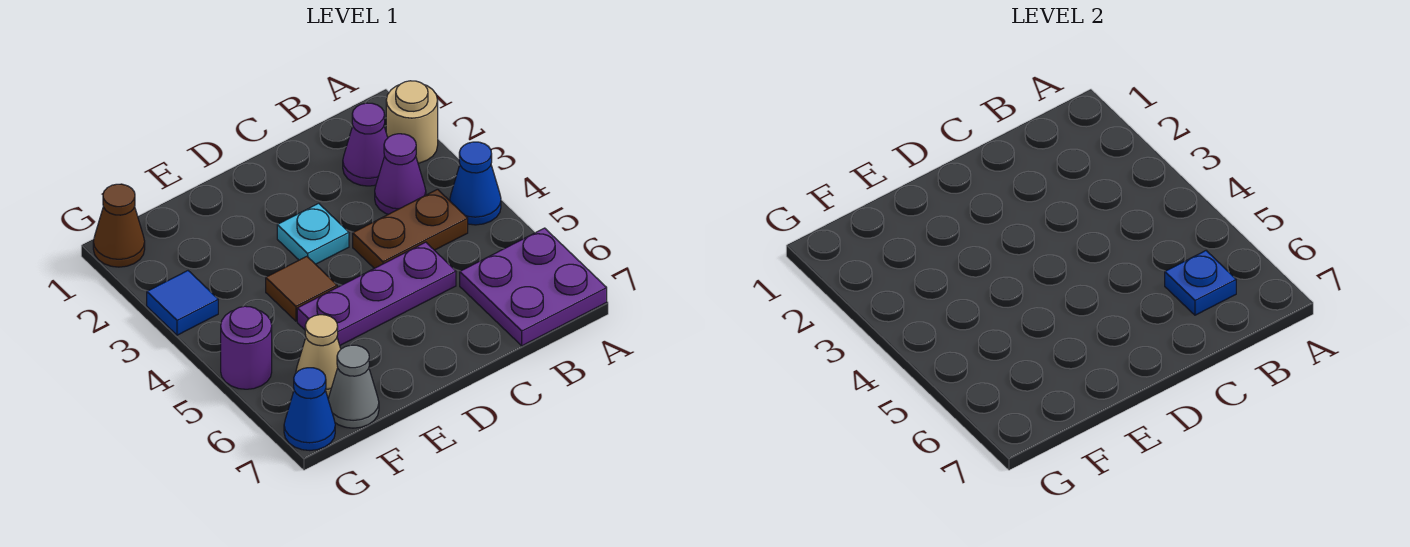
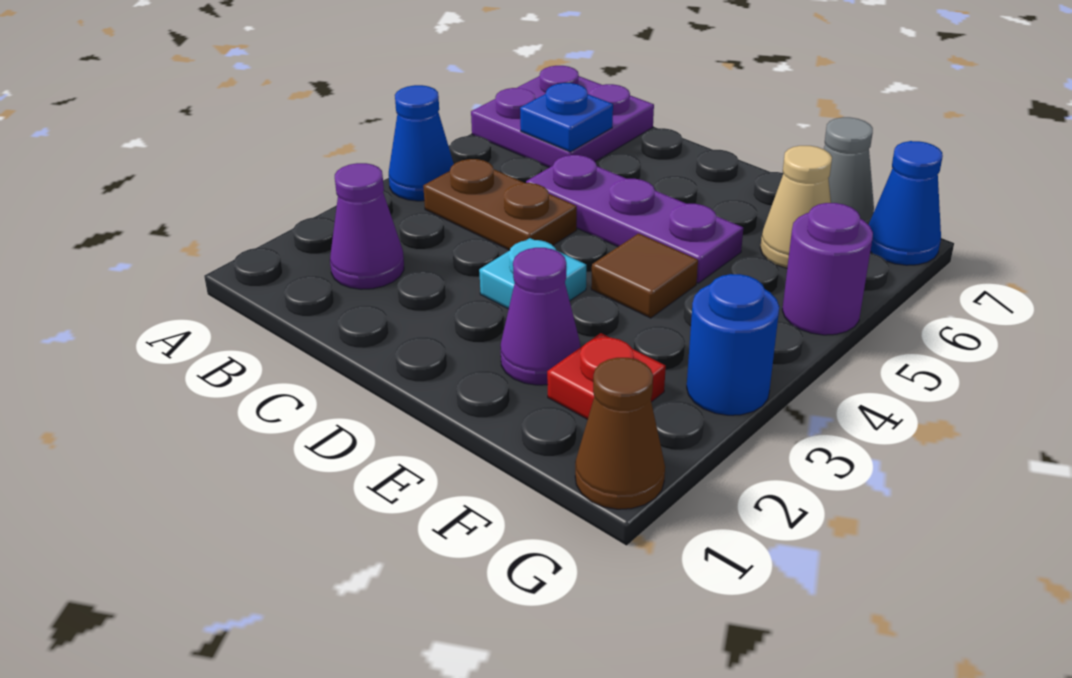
tan round brick A2 level 1 -> none
purple cone B3 level 1 -> purple cone E2 level 1
none -> red plate F2 level 1
blue tile G3 level 1 -> blue round brick G3 level 1

